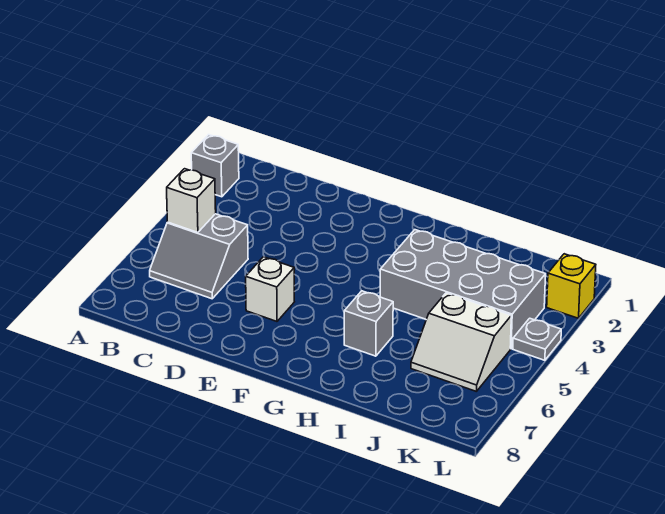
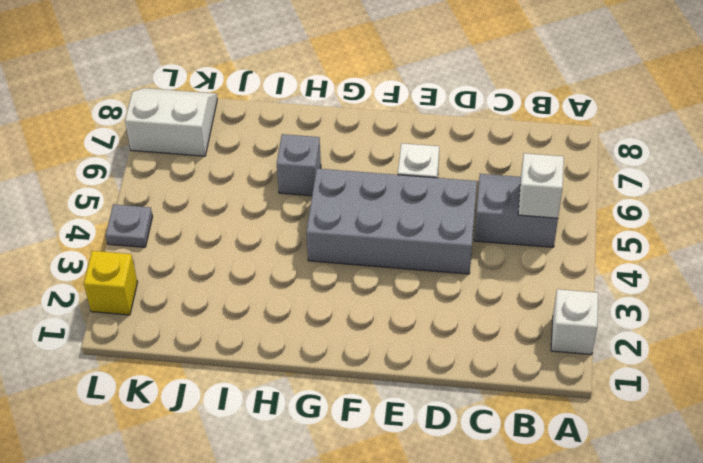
grey brick A2 level 1 -> white brick A2 level 1
grey brick H3:K4 level 1 -> grey brick D4:G5 level 1
white slope J5:K6 level 1 top 5 -> white slope K7:L8 level 1 top 7

